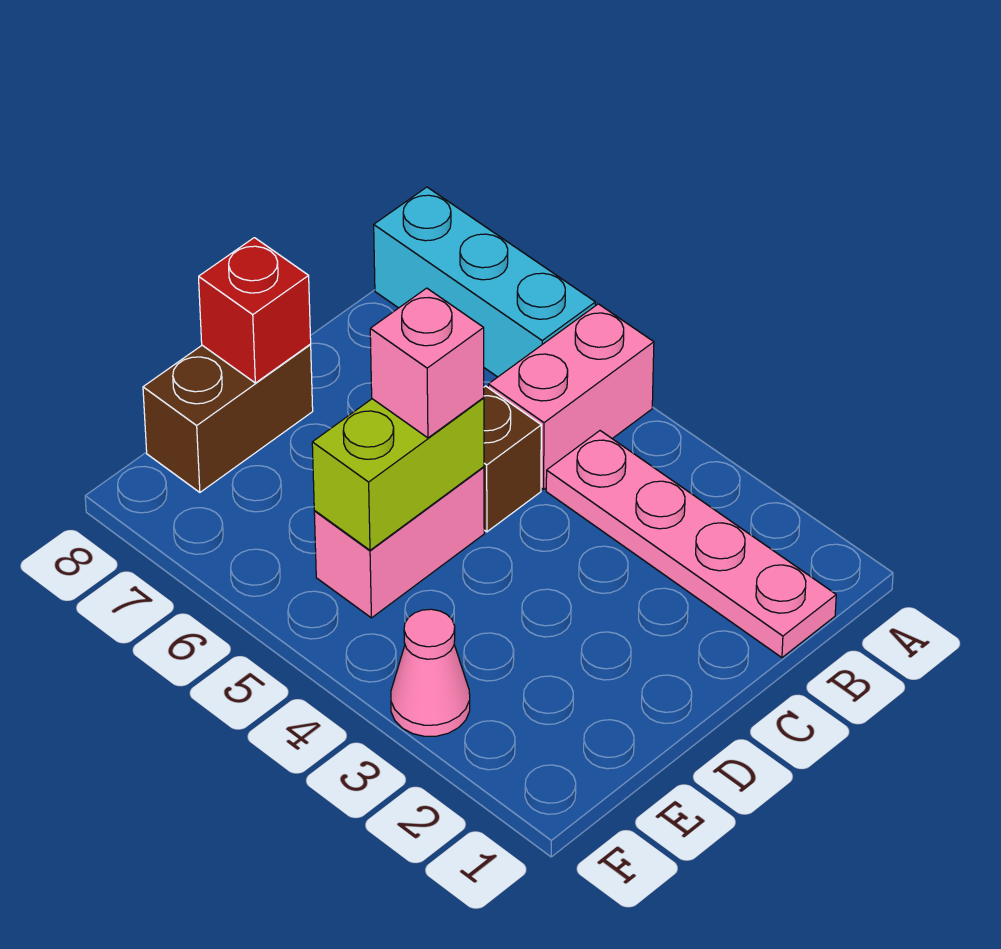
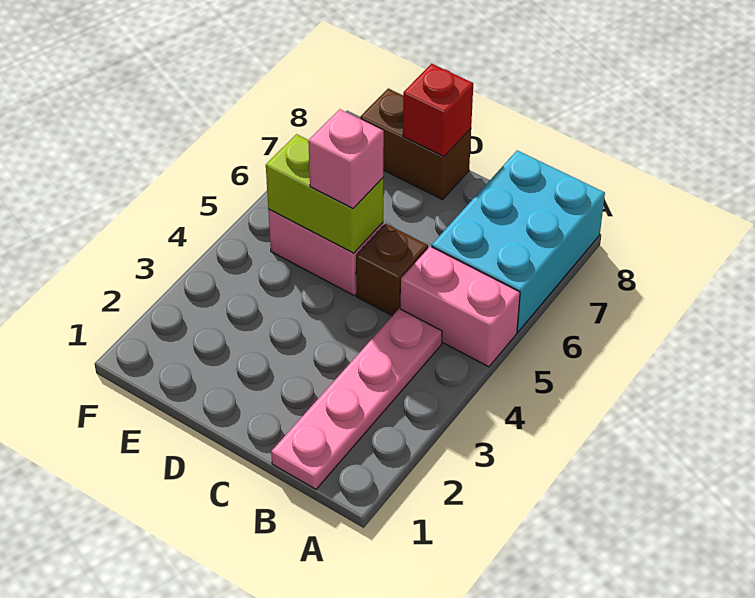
cyan brick A6:A8 level 1 -> cyan brick A6:B8 level 1
pink cone F3 level 1 -> none

